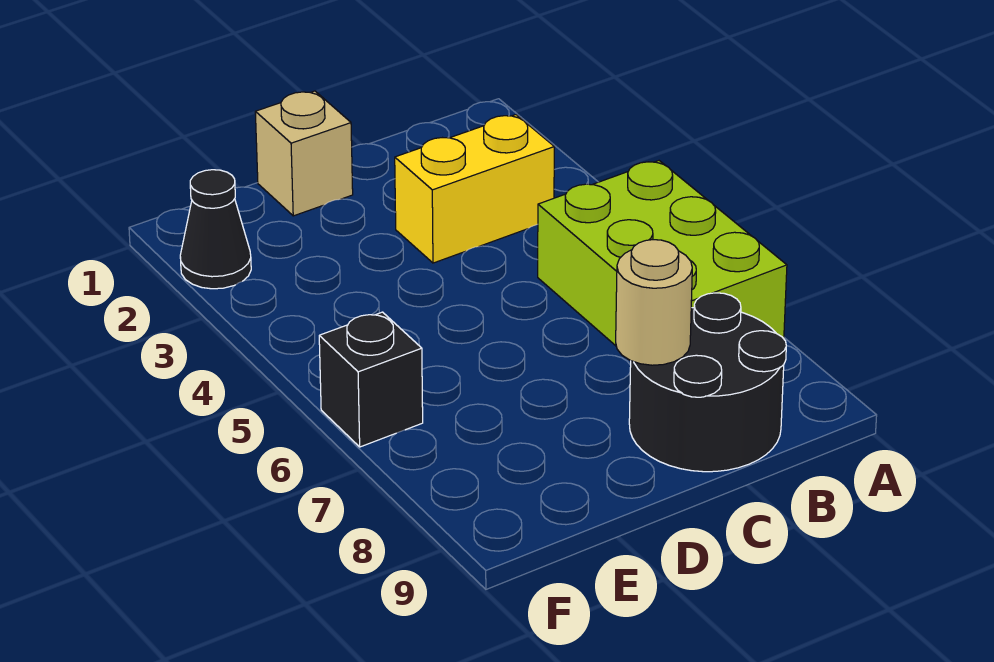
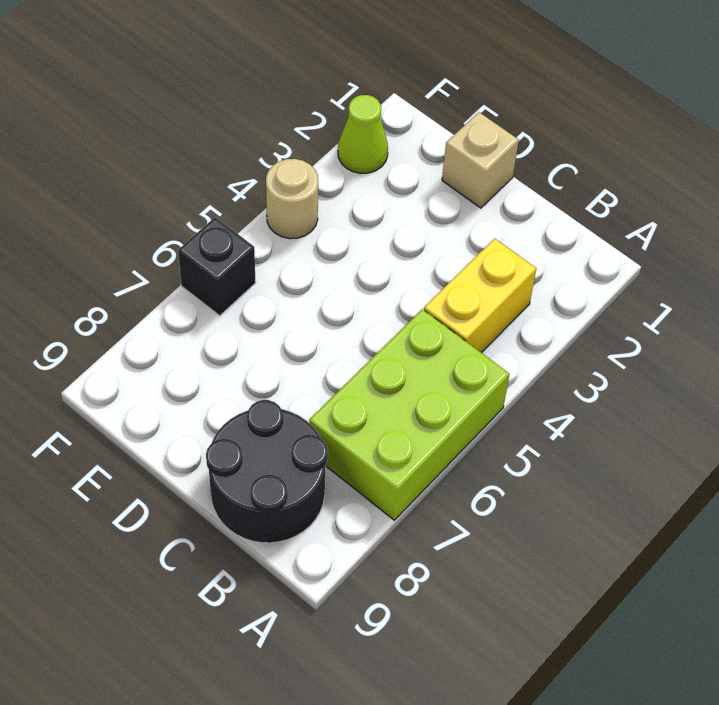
yellow brick B3:C3 level 1 -> yellow brick B3:B4 level 1
tan round brick C8 level 2 -> tan round brick F4 level 1
black cone F2 level 1 -> lime cone F2 level 1

